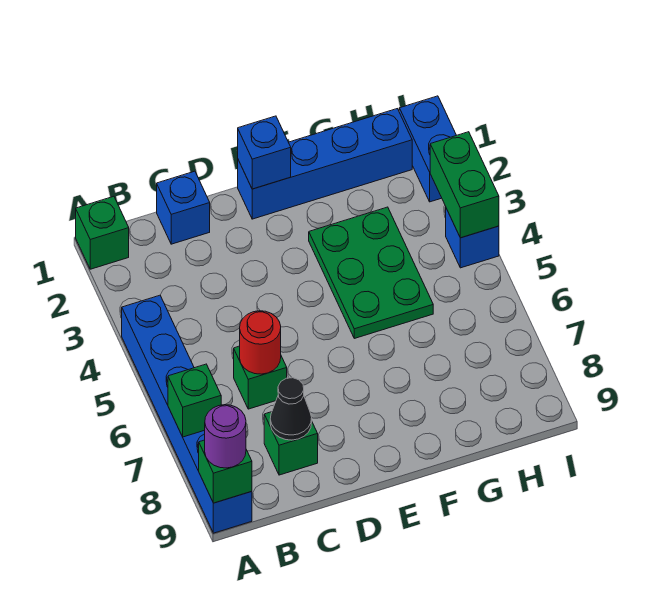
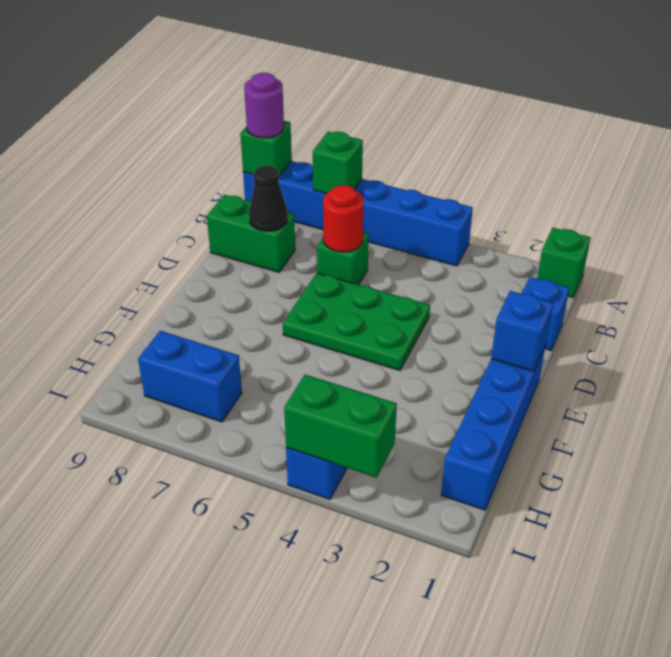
green brick C8 level 1 -> green brick C8:C9 level 1
green plate F3:G5 level 1 -> green plate D4:E6 level 1
blue brick I1:I2 level 1 -> blue brick H7:H8 level 1

